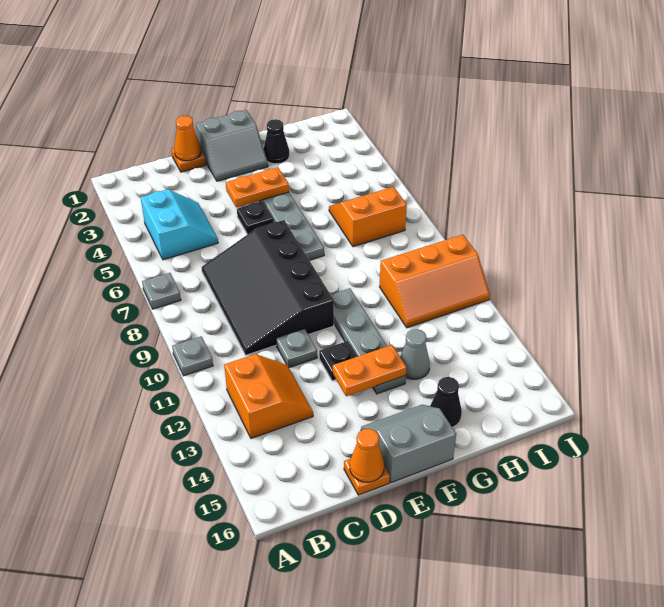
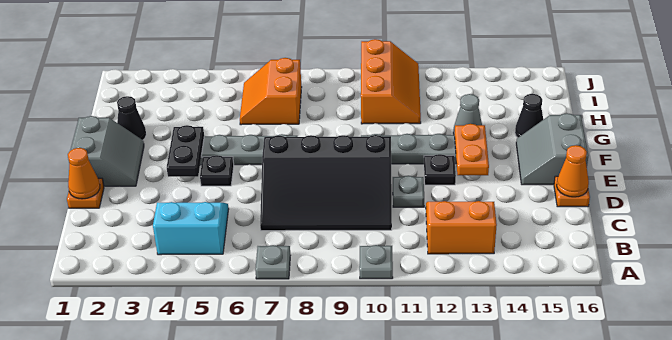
orange plate E4:F4 level 2 -> black plate E4:F4 level 2

